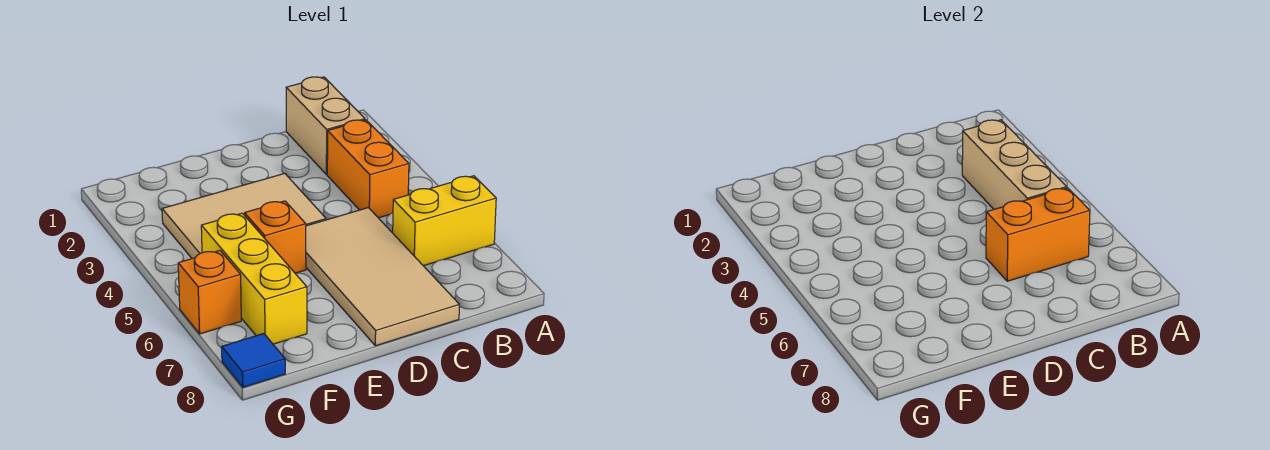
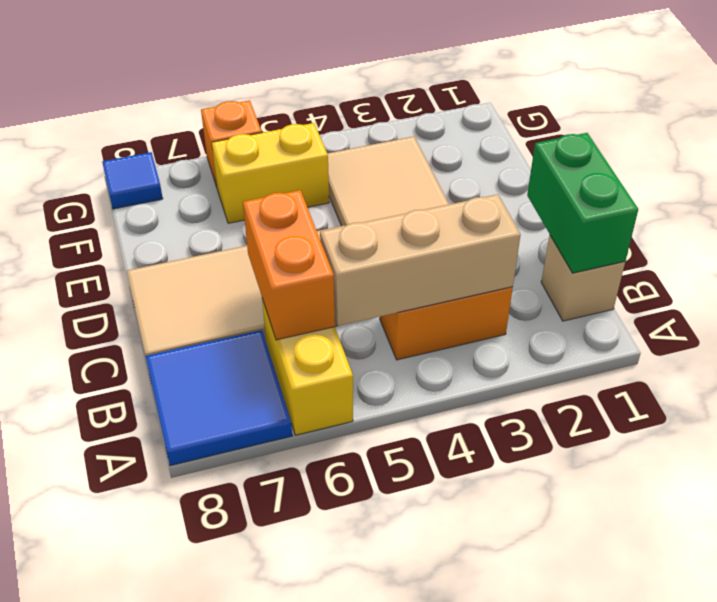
none -> blue tile A7:B8 level 1
tan brick B1:B2 level 1 -> tan brick B1 level 1
none -> green brick B1:C1 level 2
orange brick E5 level 1 -> none
yellow brick F5:F7 level 1 -> yellow brick F5:F6 level 1

